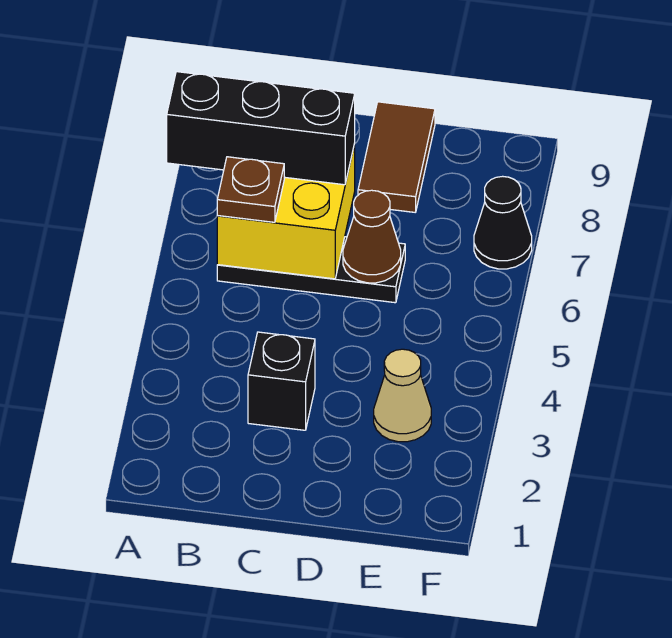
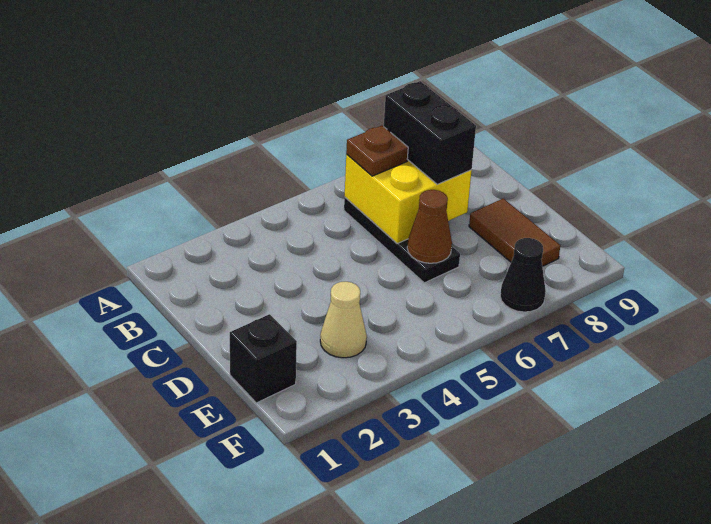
black brick A7:C7 level 3 -> black brick B7:C7 level 3
black brick C3 level 1 -> black brick E1 level 1
brown tile D8:D9 level 1 -> brown tile D8:E8 level 1

